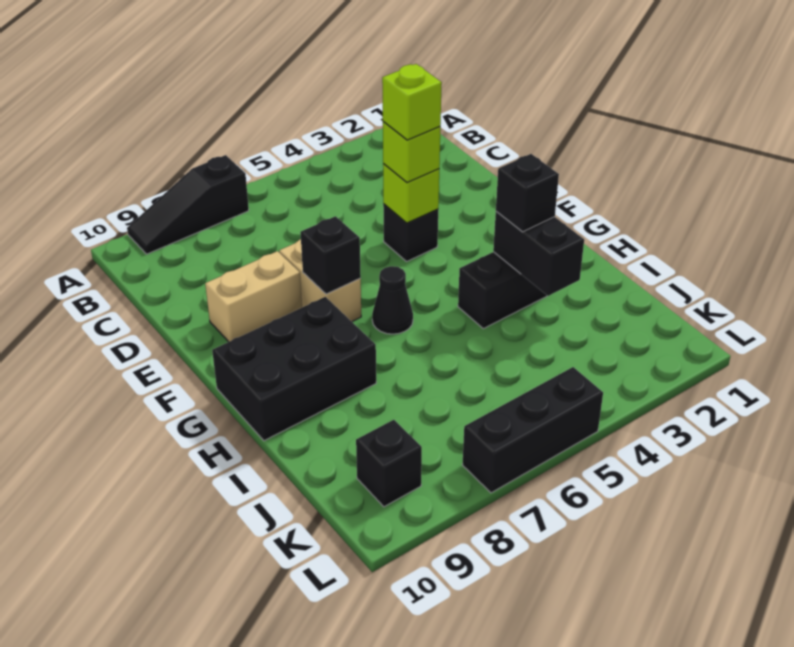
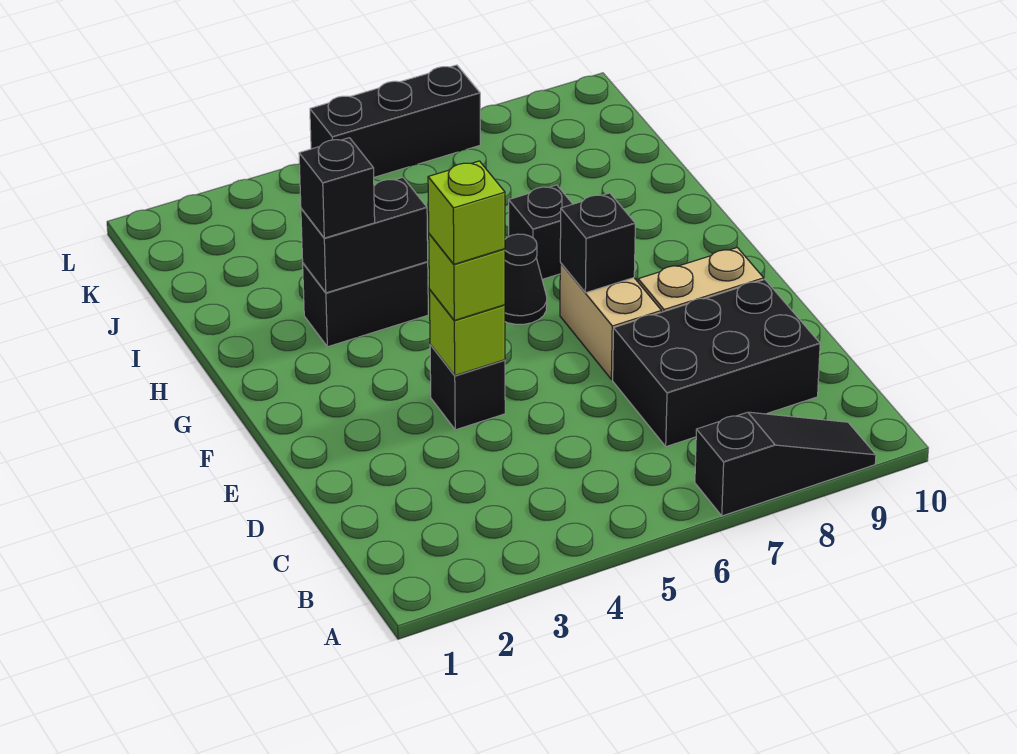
black brick G8:H10 level 1 -> black brick C7:D9 level 1
black brick H3:I3 level 2 -> black brick H3:H4 level 2
black brick K9 level 1 -> black brick H7 level 1

